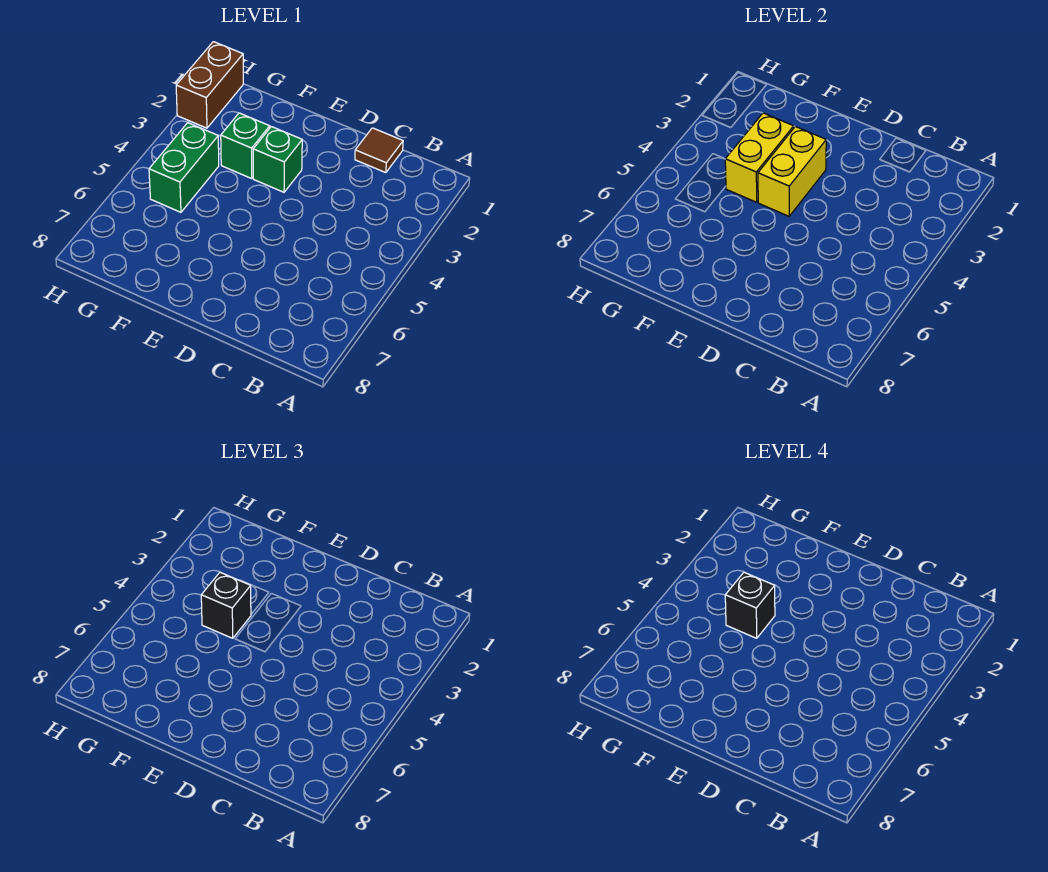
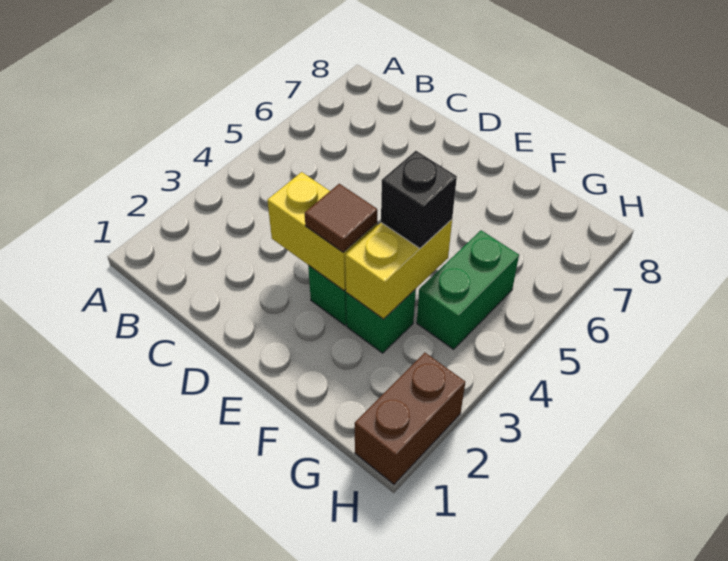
brown tile C1 level 1 -> brown tile E3 level 3
yellow brick E3:E4 level 2 -> yellow brick D3:E3 level 2
black brick F4 level 4 -> none

